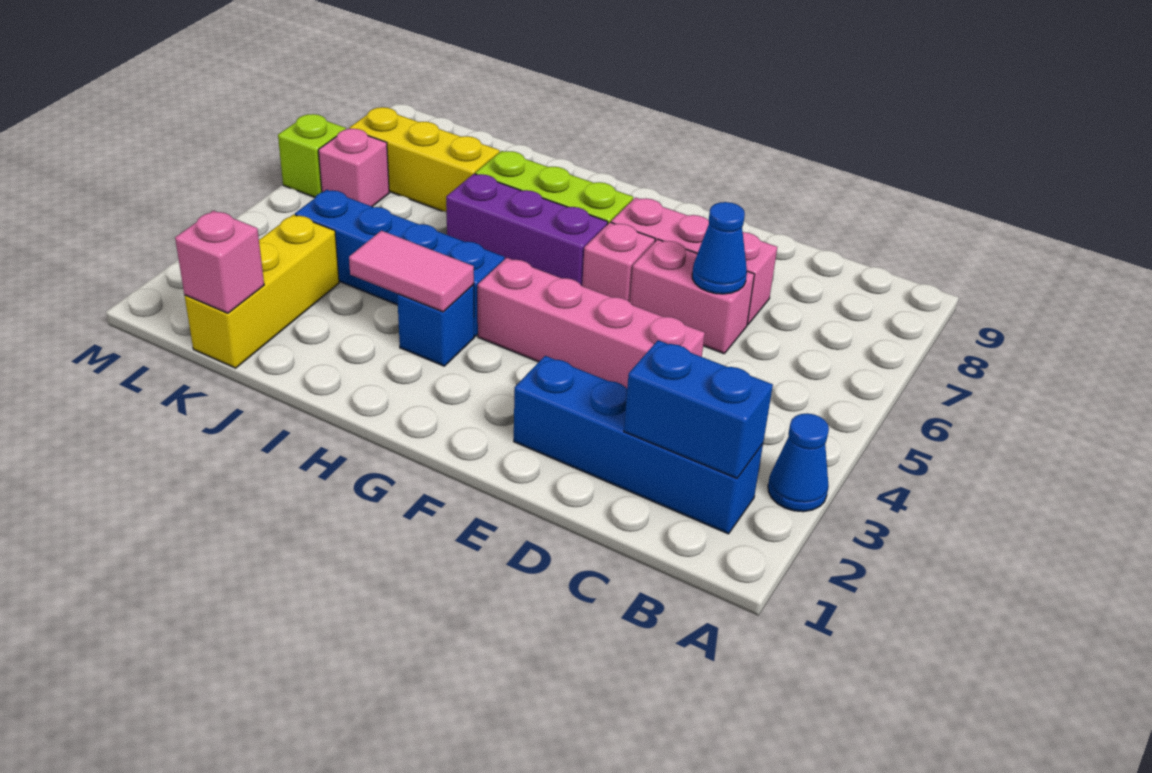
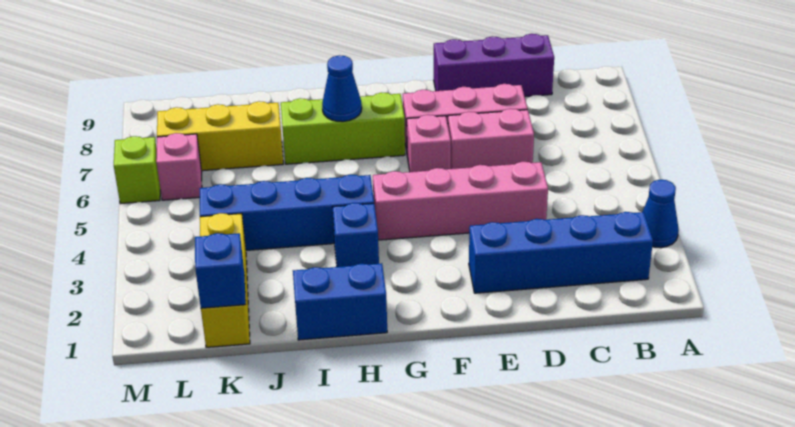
blue brick B2:C2 level 2 -> blue brick H1:I1 level 1
blue cone D6 level 2 -> blue cone H7 level 2
purple brick G6:I6 level 1 -> purple brick C9:E9 level 1
pink tile H3:I3 level 2 -> none
pink brick K1 level 2 -> blue brick K1 level 2

